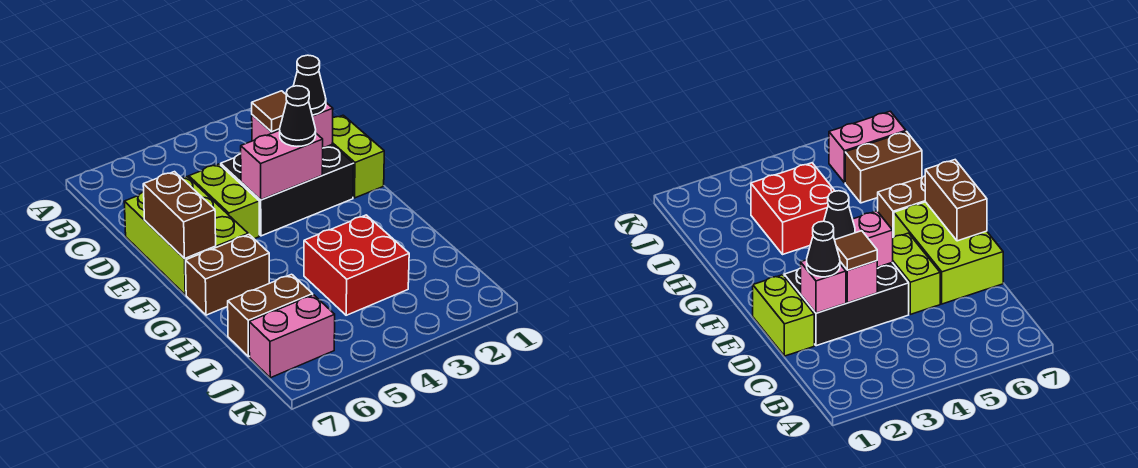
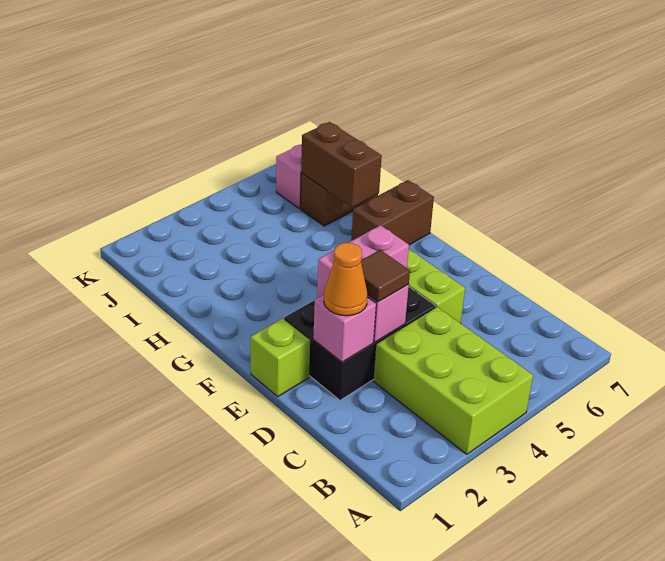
lime brick D1:E1 level 1 -> lime brick E1 level 1
black cone D2 level 3 -> orange cone D2 level 3
lime brick D6:F7 level 1 -> lime brick A3:C4 level 1
black cone E3 level 3 -> none
brown brick E7:F7 level 2 -> brown brick H6:I6 level 2
red brick H3:I4 level 1 -> none

